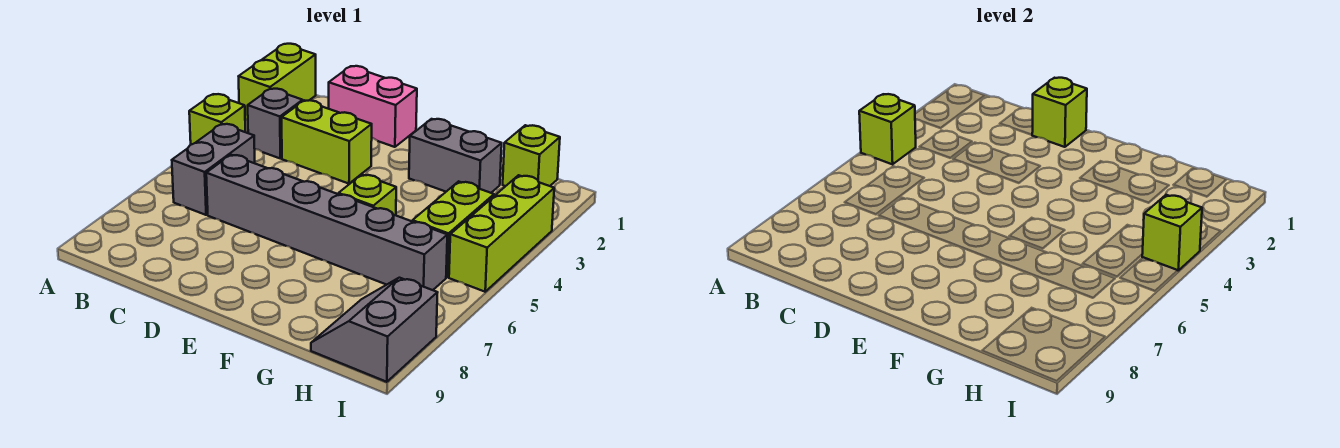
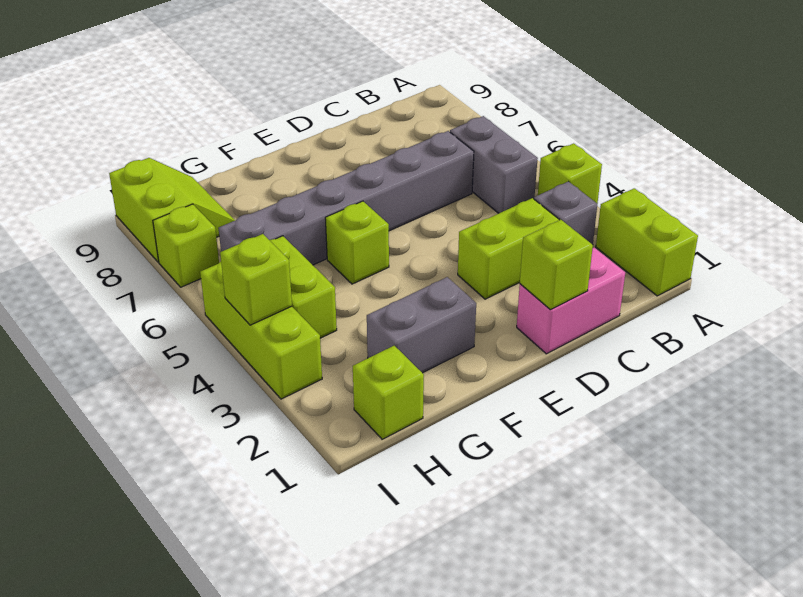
lime brick A4 level 2 -> lime brick I7 level 1
grey slope H8:I9 level 1 top I -> lime slope H8:I9 level 1 top I

